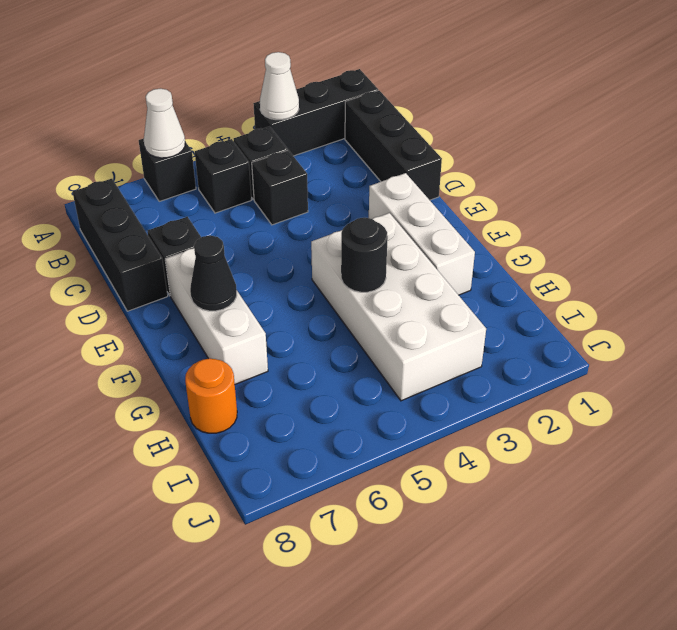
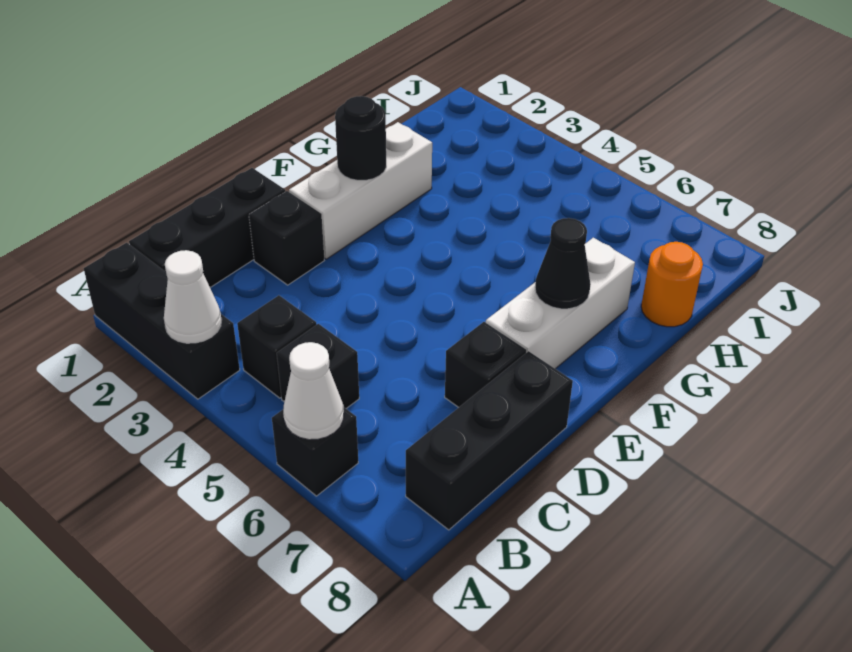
black brick C4 level 1 -> black brick D2 level 1
white brick F3:I4 level 1 -> none
black round brick G4 level 2 -> black round brick F2 level 2

